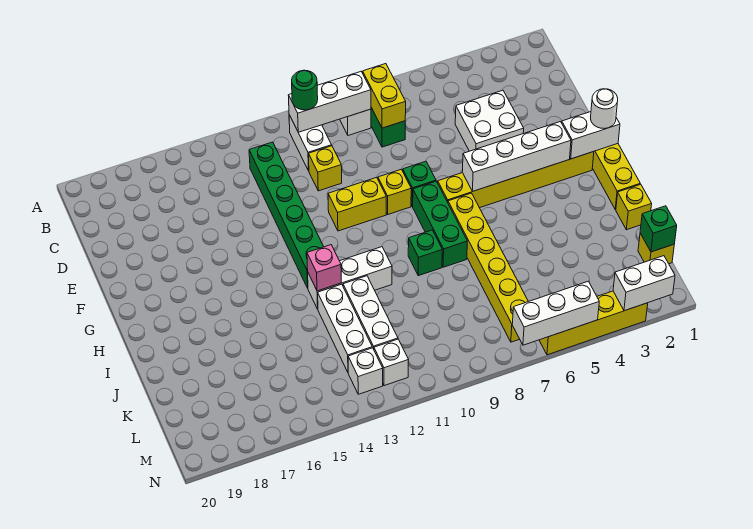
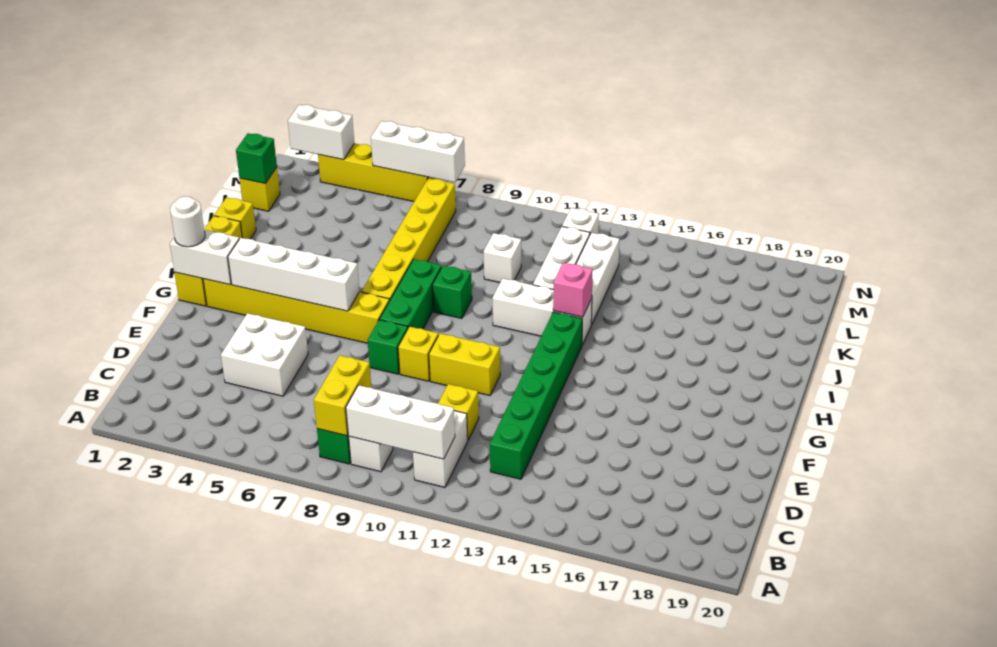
green round brick B11 level 3 -> none
white brick M13 level 1 -> white brick K10 level 1

